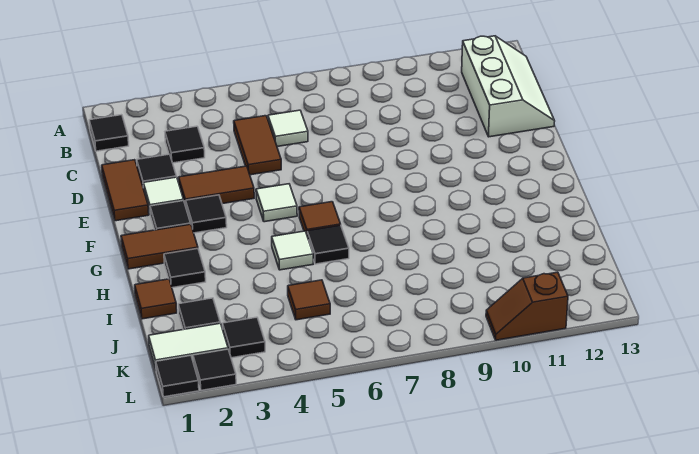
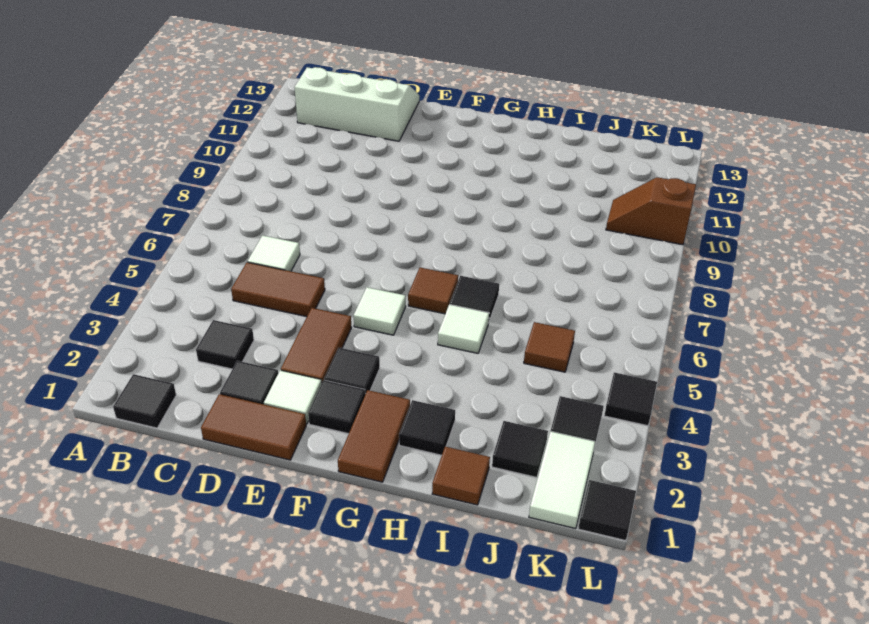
black tile L2 level 1 -> black tile L4 level 1
brown slope L10:L11 level 1 top 11 -> brown slope K10:L10 level 1 top L

